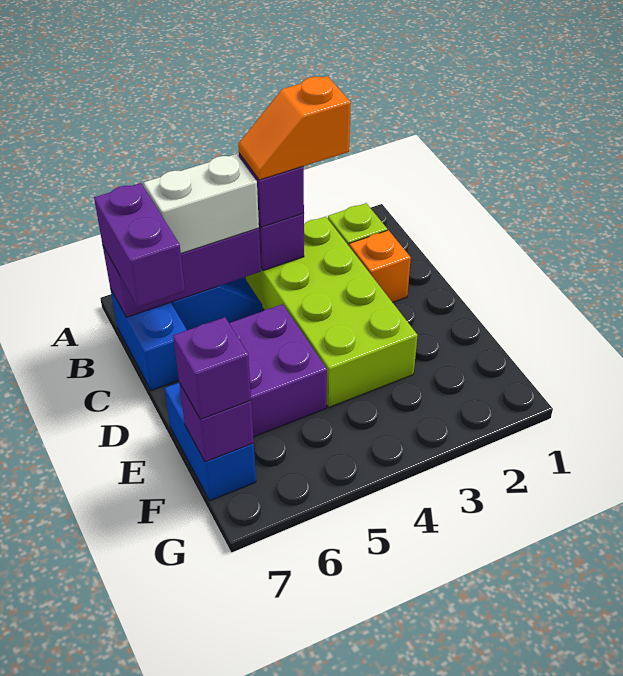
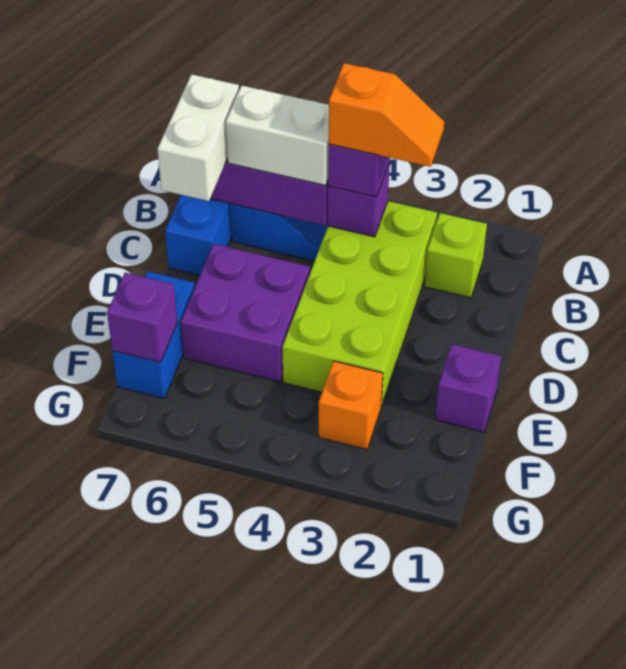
orange slope B3:B4 level 4 top 3 -> orange slope B3:B4 level 4 top 4
purple brick B7:C7 level 3 -> white brick B7:C7 level 3
orange brick C2 level 1 -> orange brick F3 level 1
purple brick F7 level 3 -> purple brick E1 level 1

